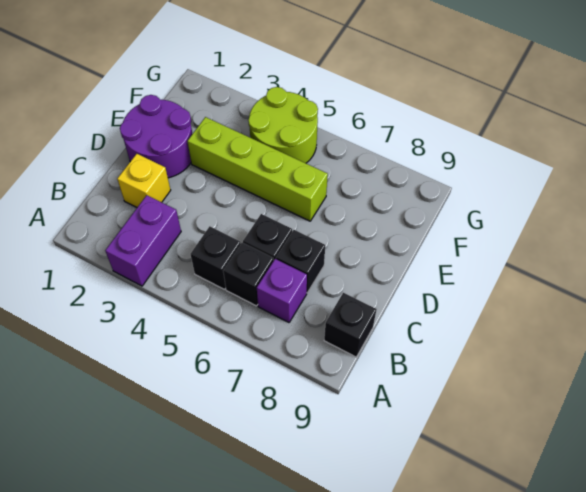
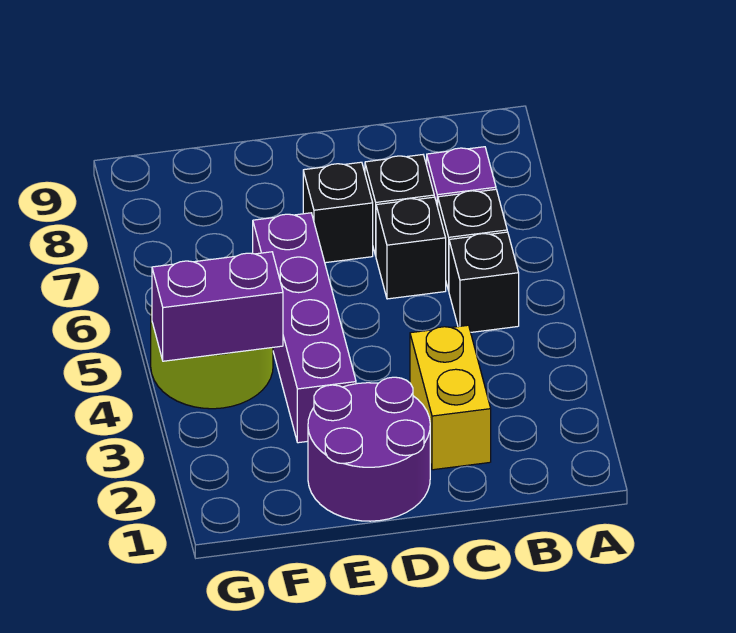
purple brick A3:B3 level 1 -> purple brick F4:G4 level 2
black brick B9 level 1 -> black brick D7 level 1
yellow brick C2 level 1 -> yellow brick C2:C3 level 1
lime brick E3:E6 level 1 -> purple brick E3:E6 level 1

